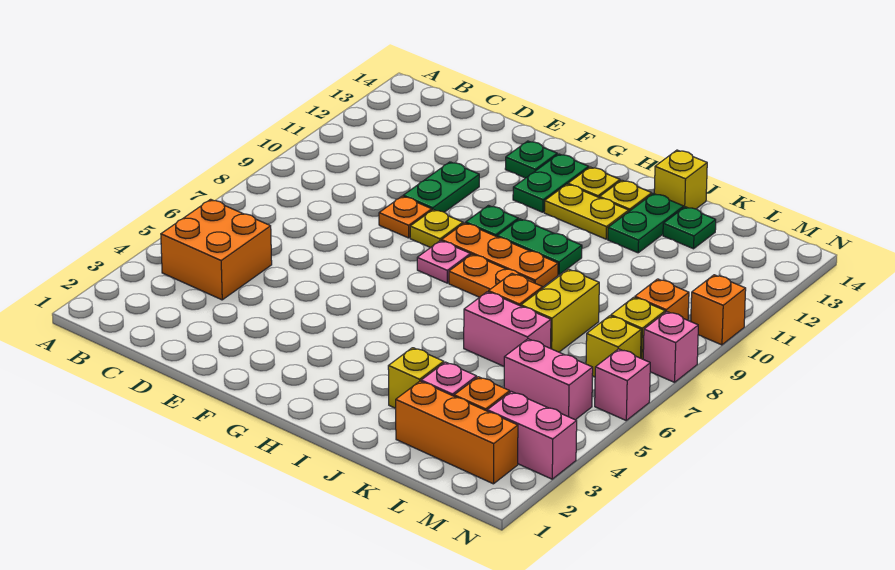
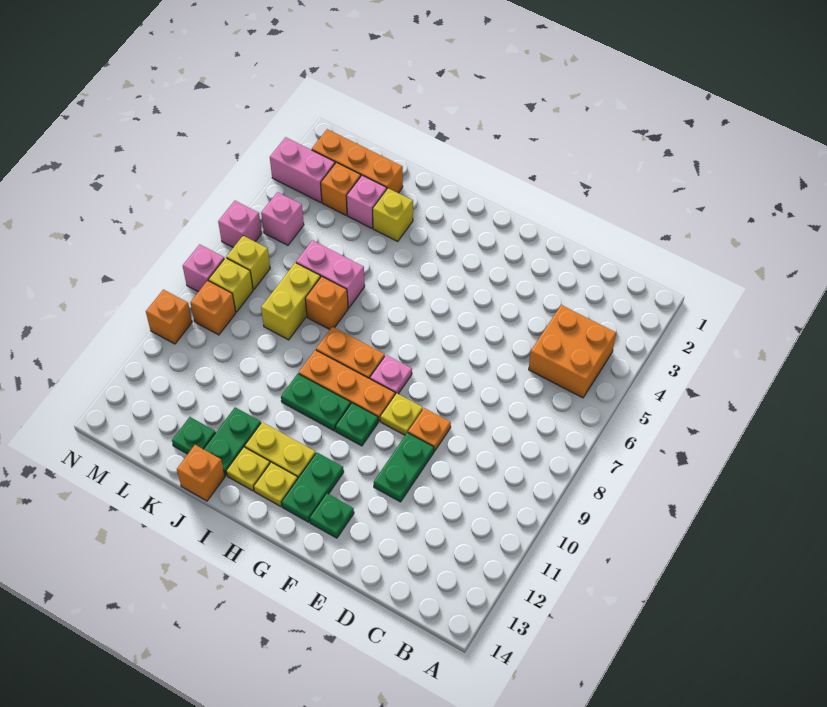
yellow brick J14 level 1 -> orange brick J14 level 1
pink brick L5:M5 level 1 -> pink brick M5 level 1

